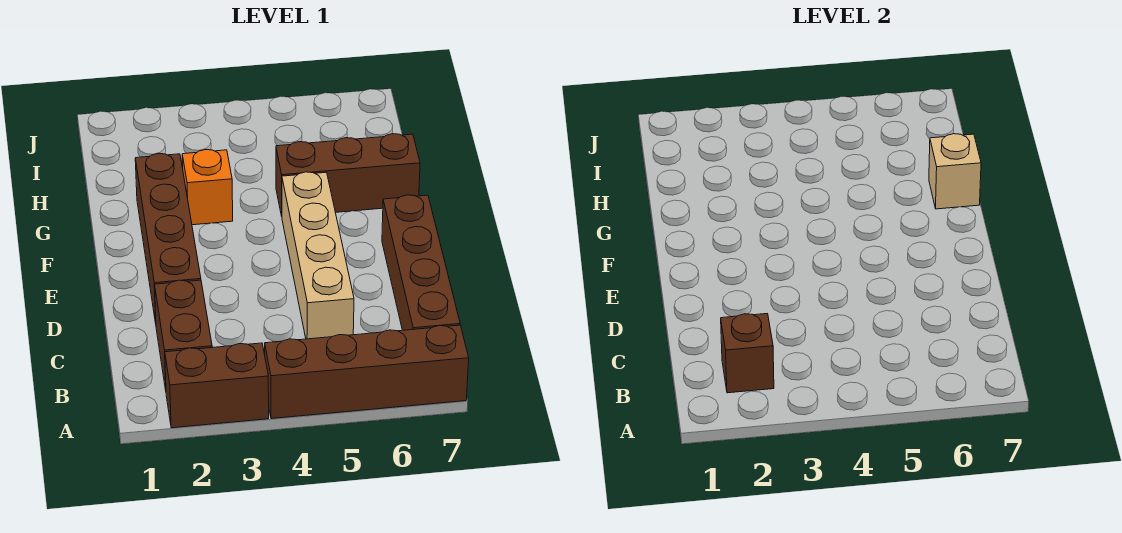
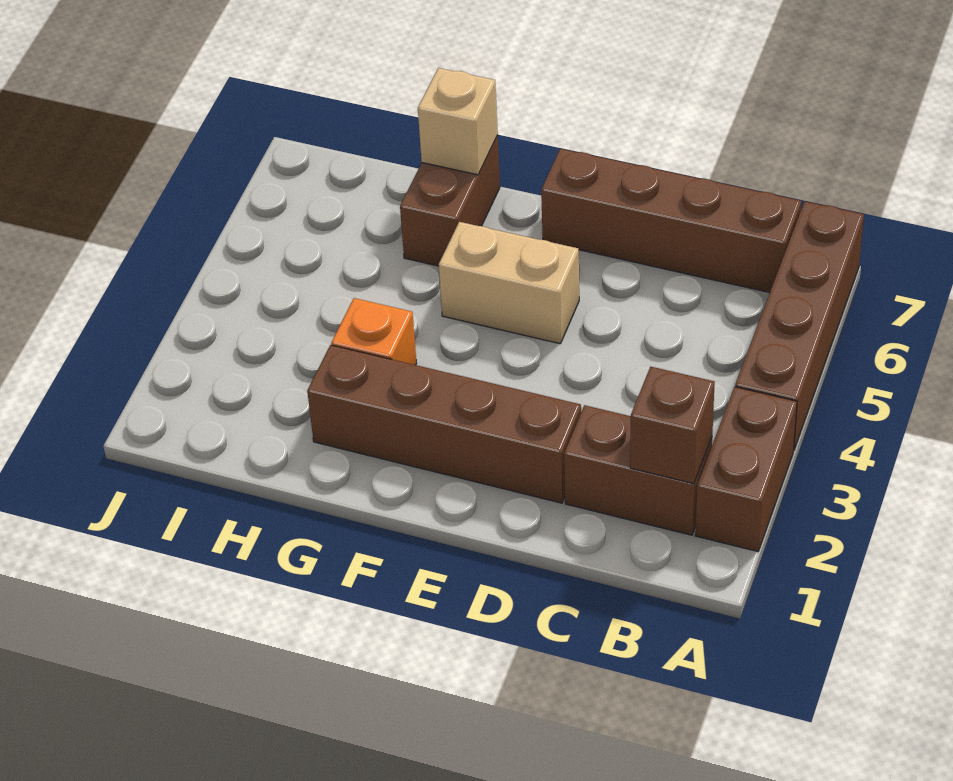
tan brick C5:F5 level 1 -> tan brick E5:F5 level 1
brown brick G5:G7 level 1 -> brown brick G6:G7 level 1

